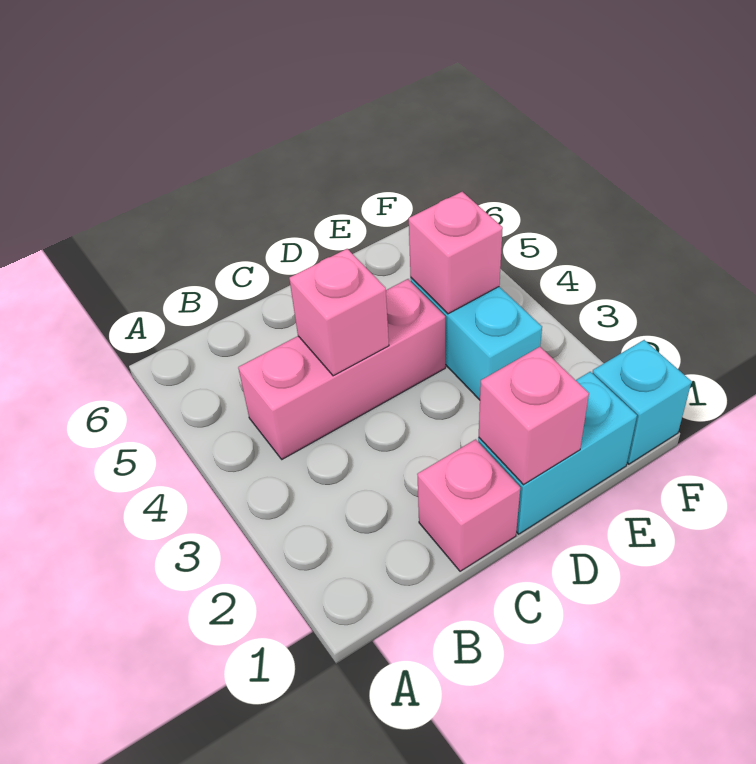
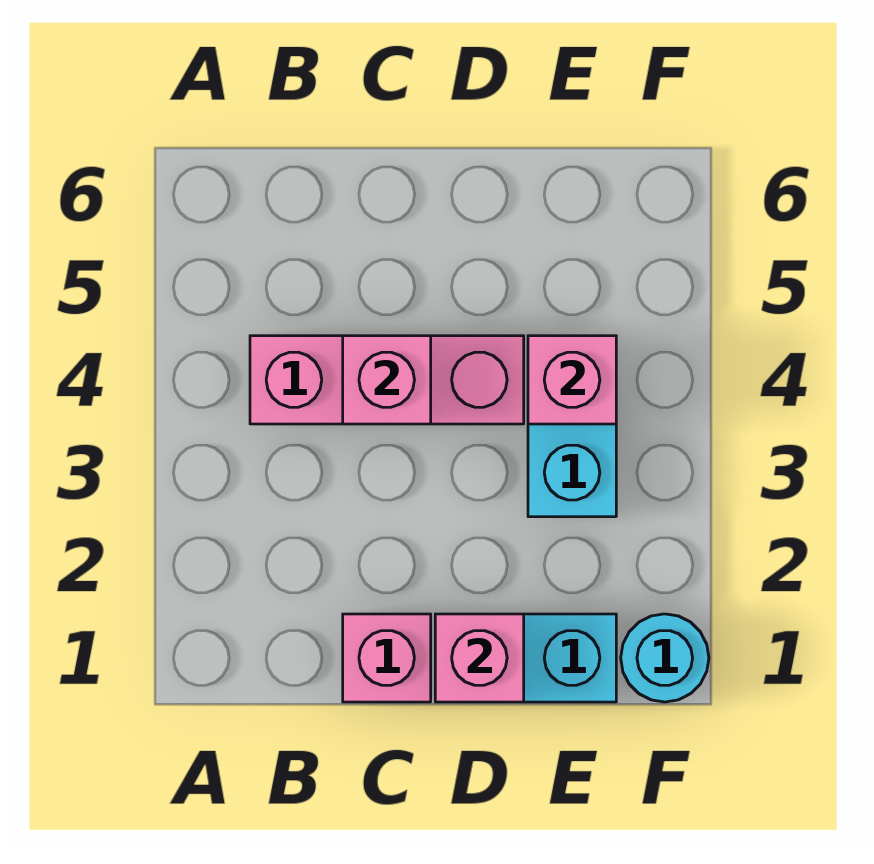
cyan brick F1 level 1 -> cyan round brick F1 level 1

